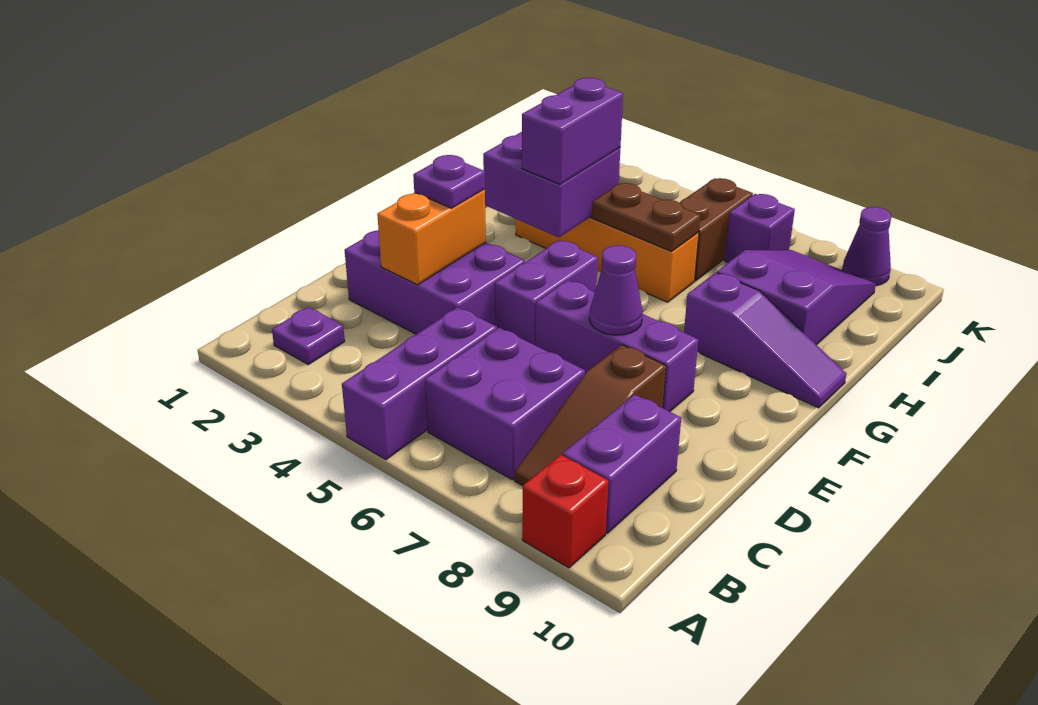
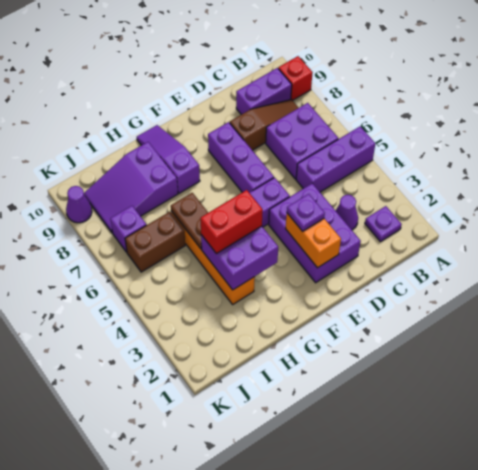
orange brick D3:E3 level 2 -> orange brick E2:E3 level 2
purple cone E7 level 2 -> purple cone C3 level 1
purple brick G4:H4 level 3 -> red brick G4:H4 level 3

